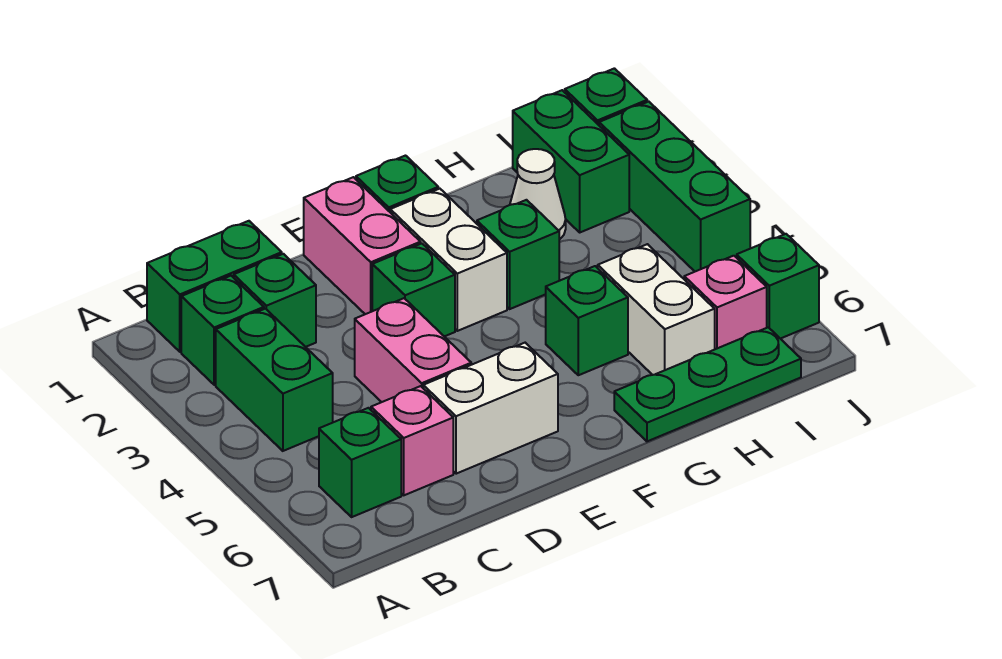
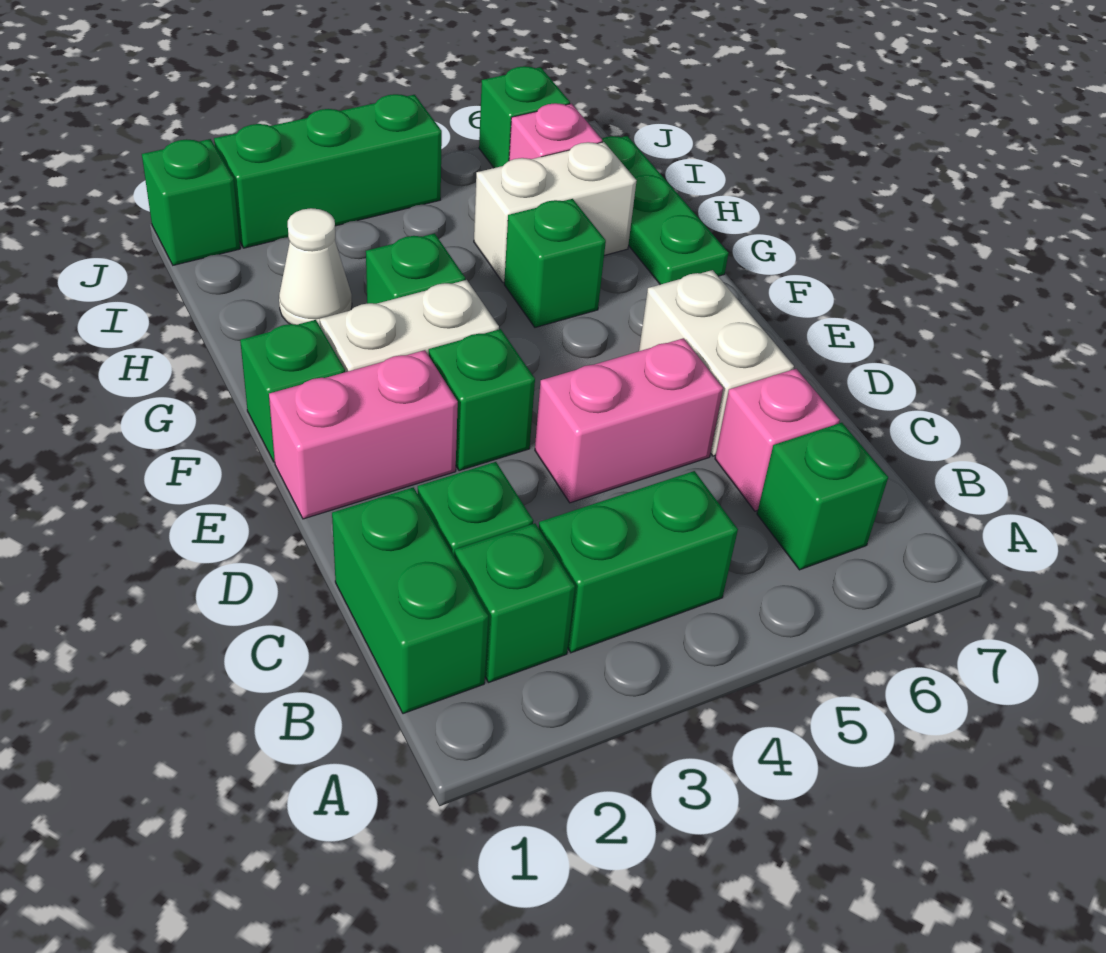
green brick I1:I2 level 1 -> none

